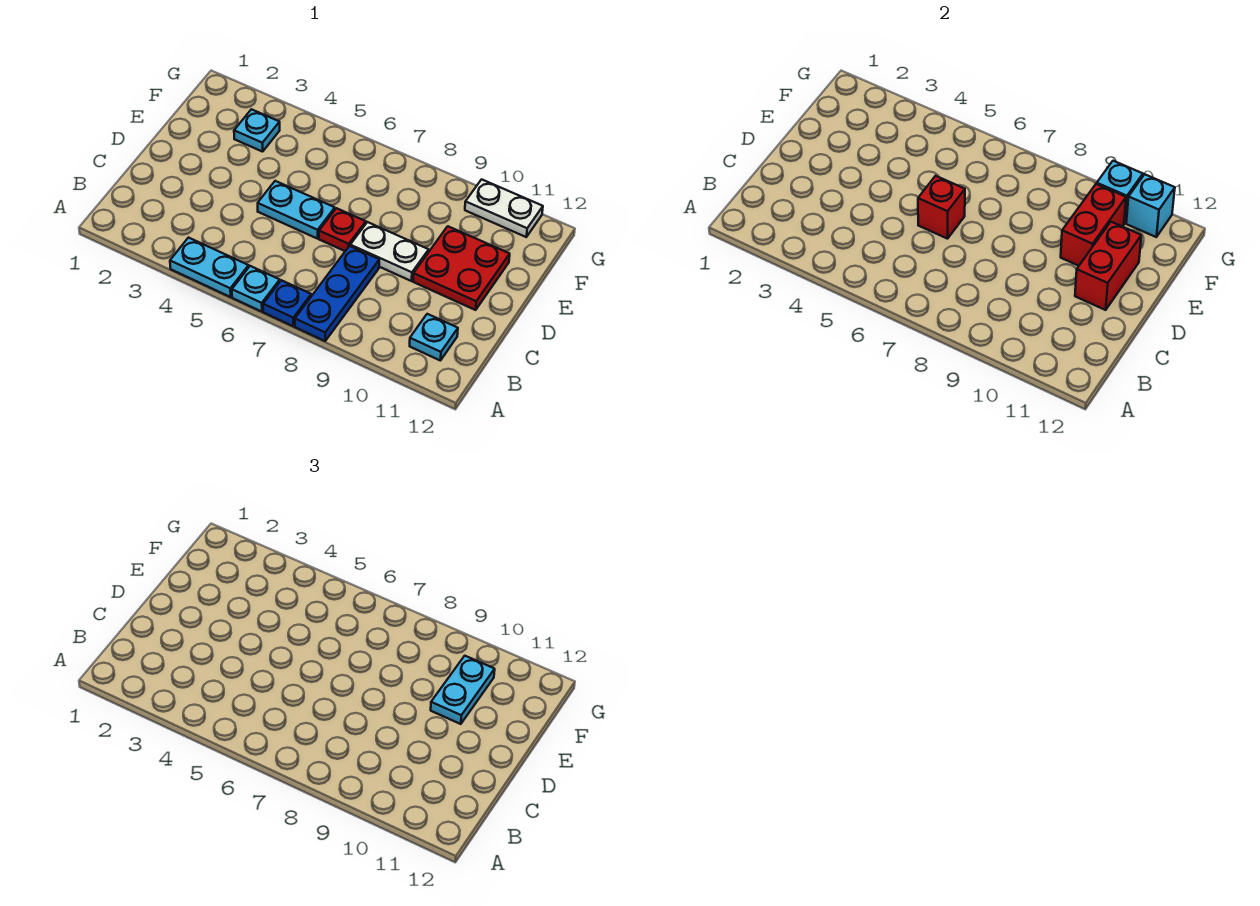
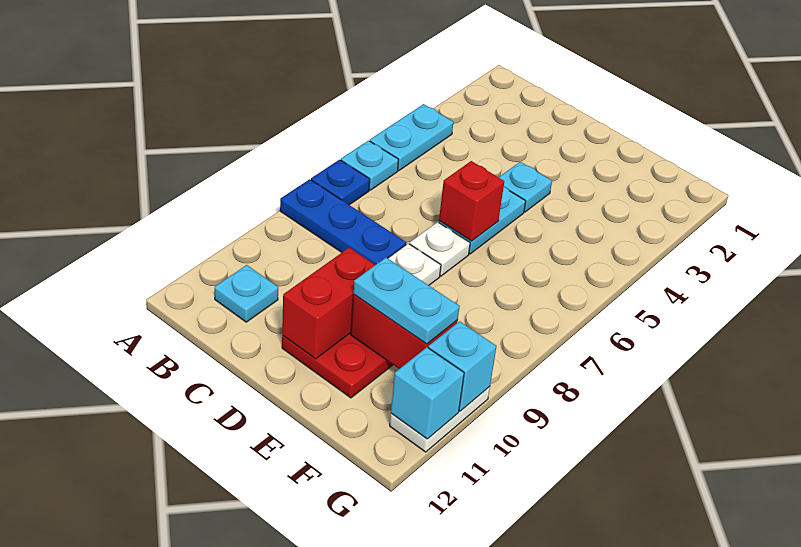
red plate D7 level 1 -> white plate D7 level 1
red brick D11:E11 level 2 -> red brick D10:D11 level 2
cyan plate F3 level 1 -> cyan plate D4 level 1

